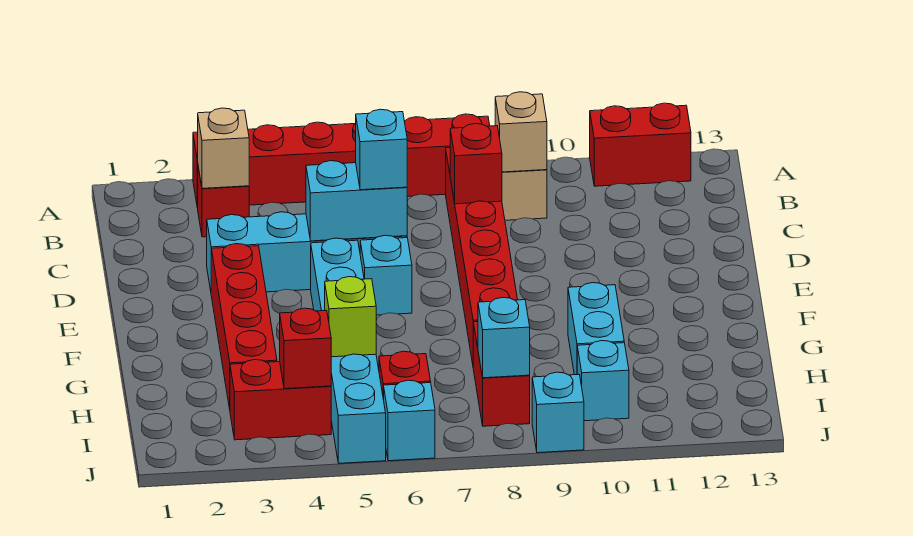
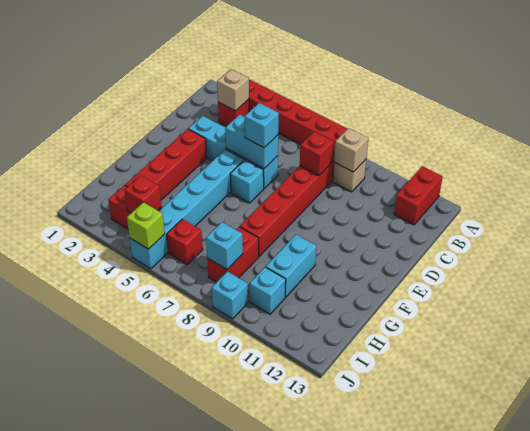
red brick A11:A12 level 1 -> red brick A12:B12 level 1
lime brick H5 level 2 -> lime brick J5 level 2
cyan brick J6 level 1 -> none

